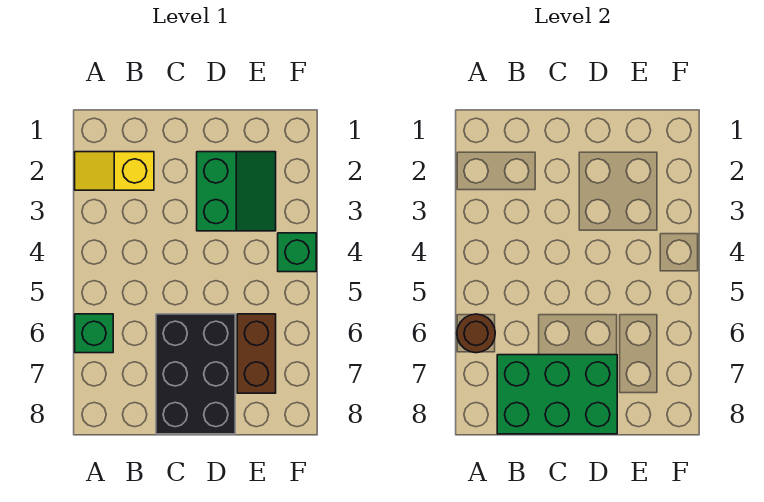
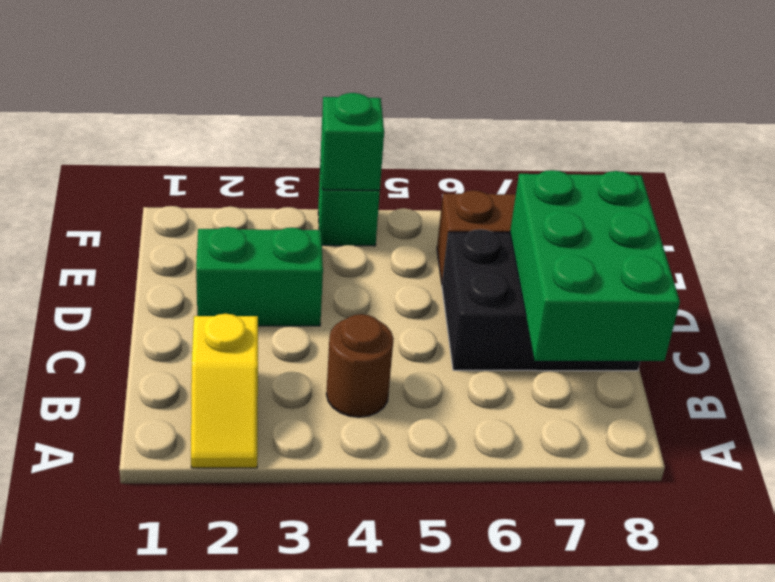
green brick A6 level 1 -> green brick F4 level 2
brown round brick A6 level 2 -> brown round brick B4 level 1

